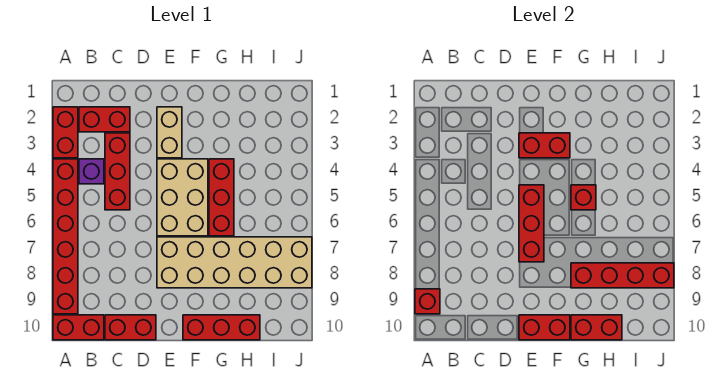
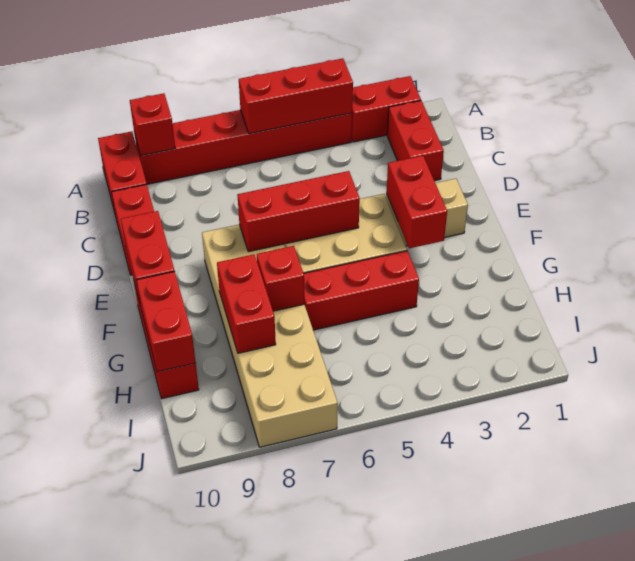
purple brick B4 level 1 -> none
red brick C3:C5 level 1 -> red brick A4:A6 level 2
red brick G5 level 2 -> red brick G7 level 2
red brick G8:J8 level 2 -> red brick G8:H8 level 2

